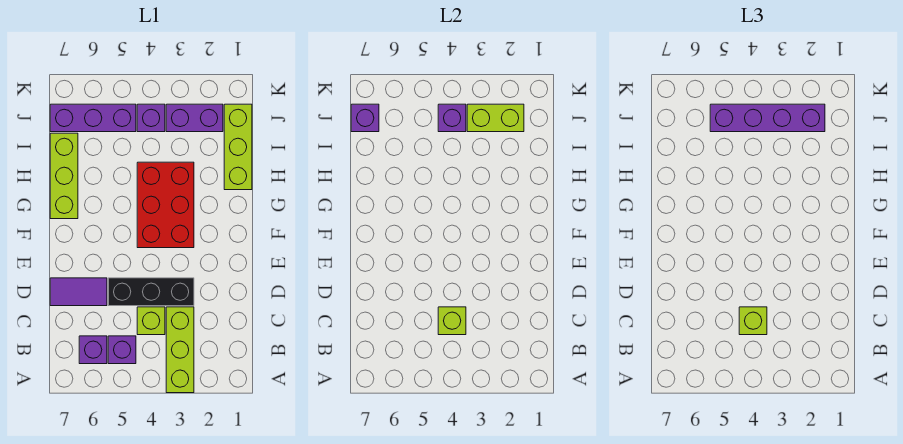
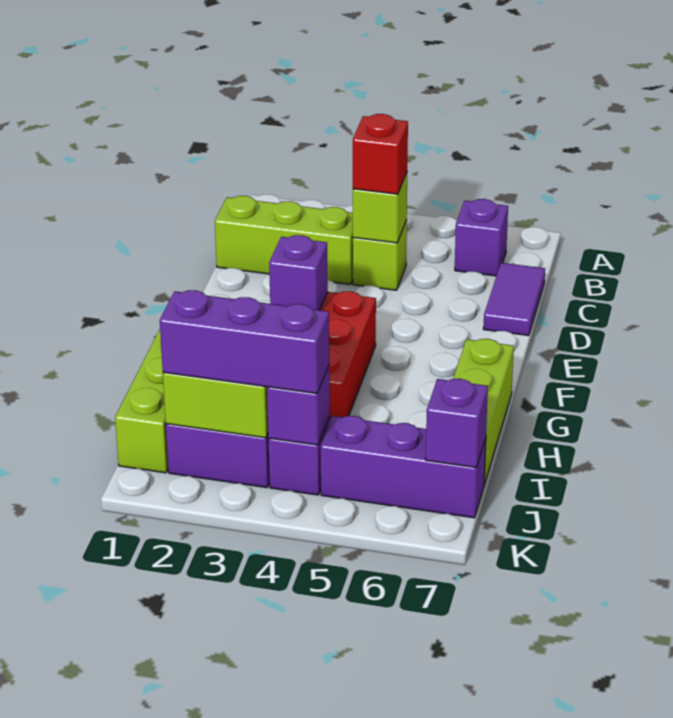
lime brick A3:C3 level 1 -> lime brick C1:C3 level 1
purple brick B5 level 1 -> purple brick F3 level 2
lime brick C4 level 3 -> red brick C4 level 3
black brick D3:D5 level 1 -> none
purple tile D6:D7 level 1 -> purple tile C7:D7 level 1
purple brick J2:J5 level 3 -> purple brick J2:J4 level 3

